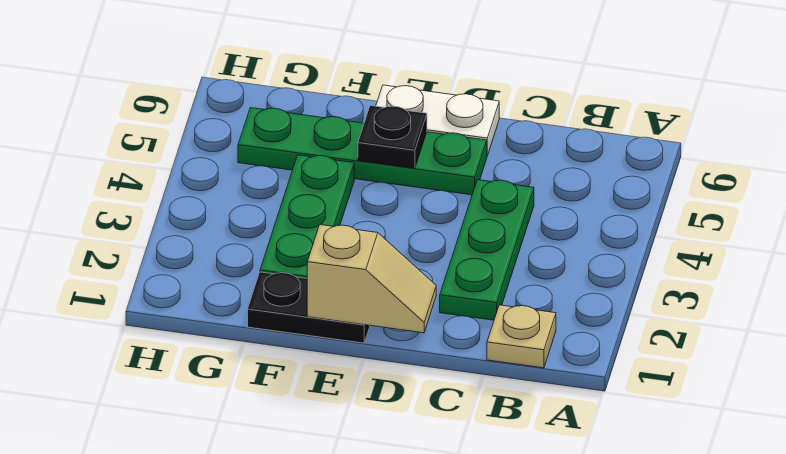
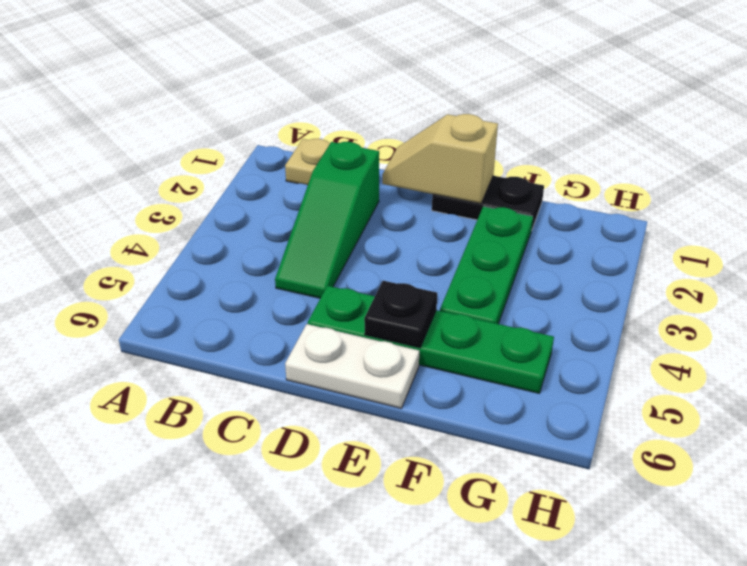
green plate C2:C4 level 1 -> green slope C2:C4 level 1 top 2

